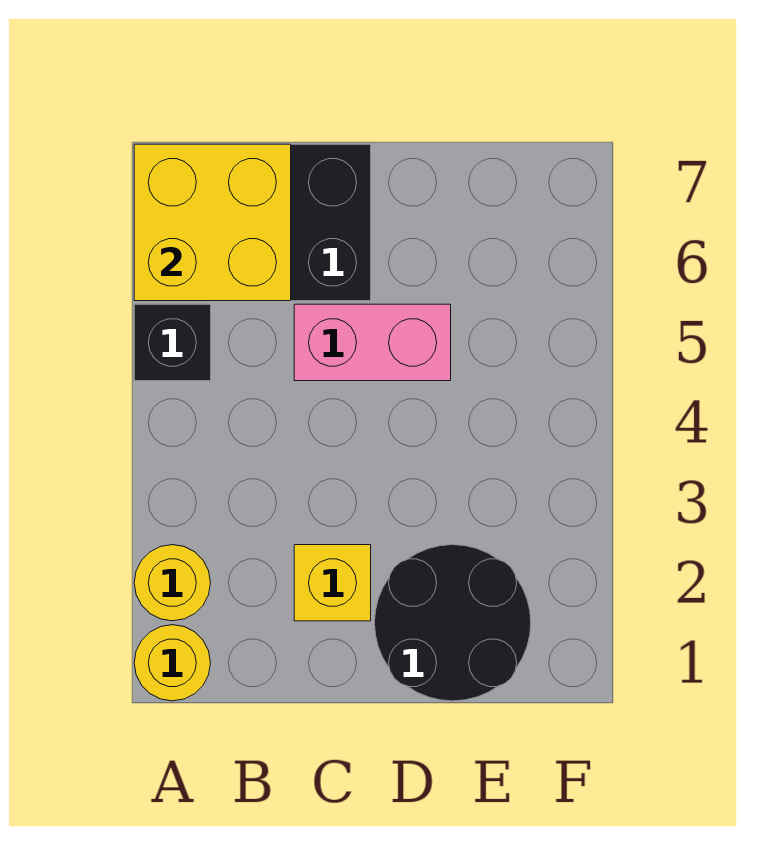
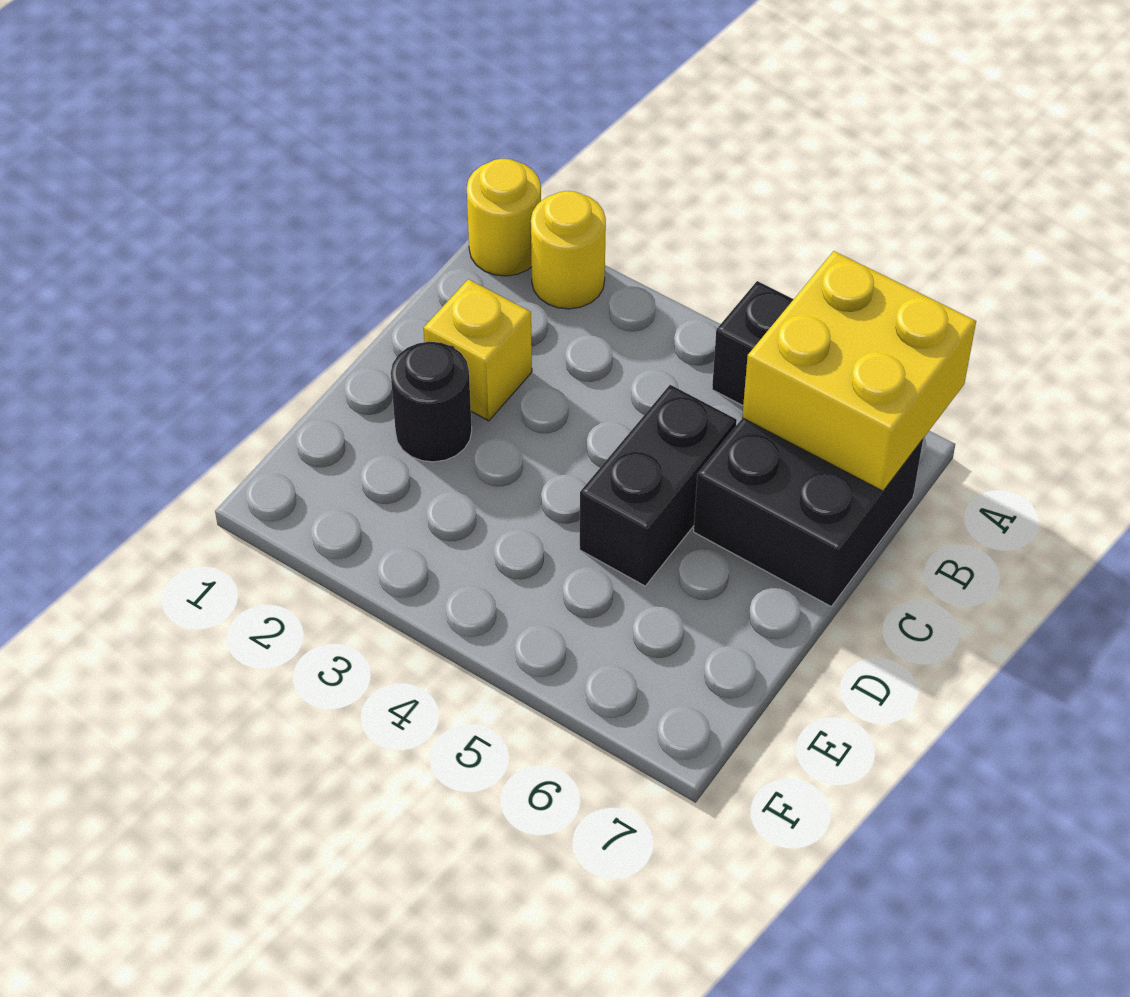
pink brick C5:D5 level 1 -> black brick C5:D5 level 1
black round brick D1:E2 level 1 -> black round brick D2 level 1

